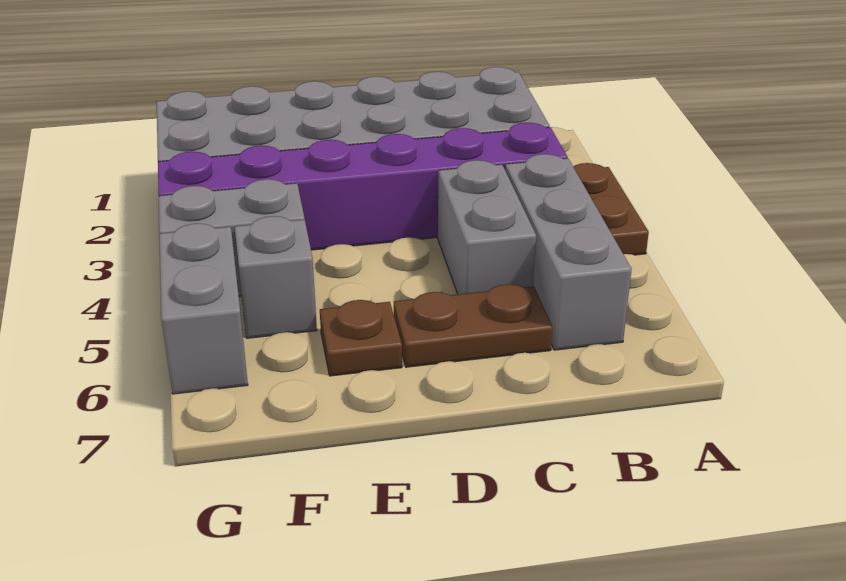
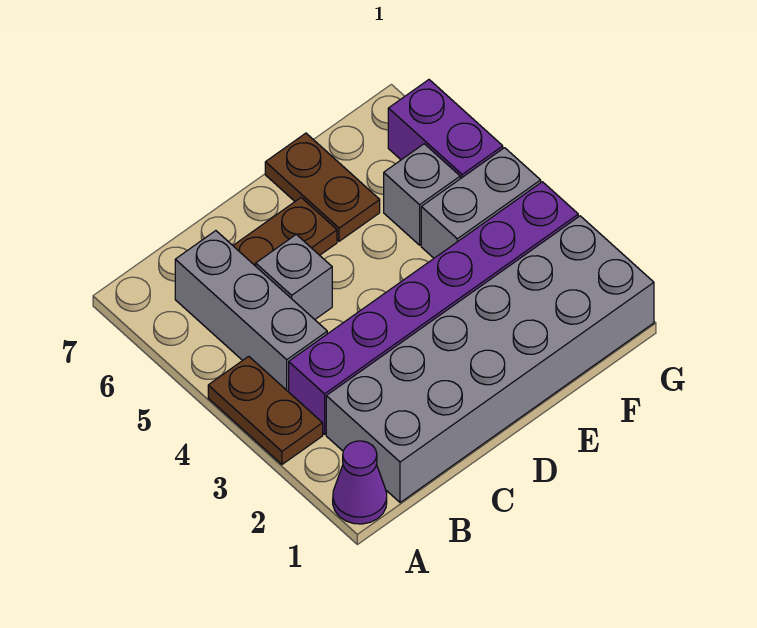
none -> purple cone A1 level 1
grey brick C4:C5 level 1 -> grey brick C5 level 1
brown plate E6 level 1 -> brown plate E6:E7 level 1
grey brick G5:G6 level 1 -> purple brick G5:G6 level 1

